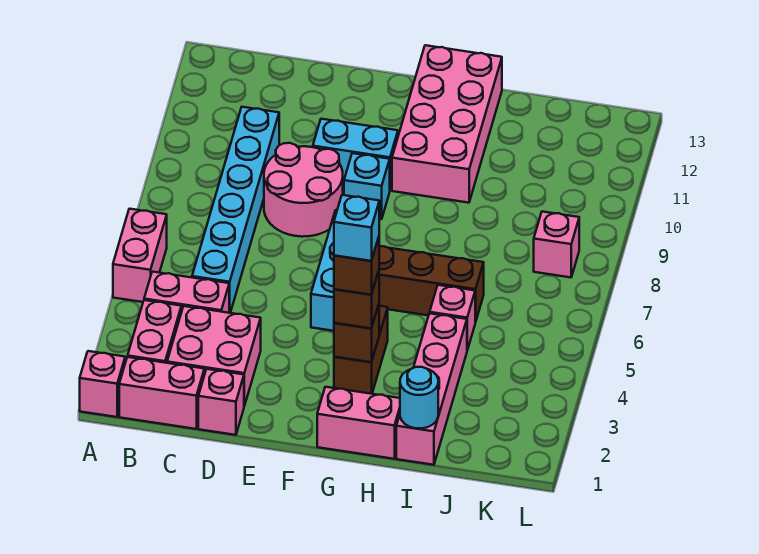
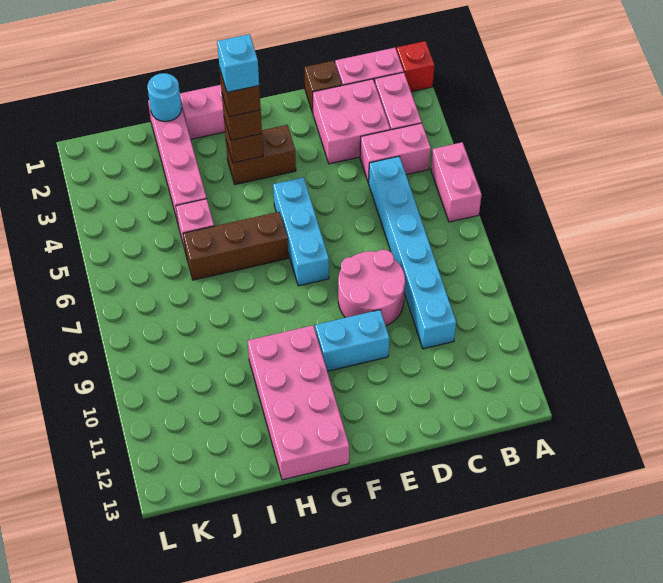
pink brick A1 level 1 -> red brick A1 level 1
pink brick D1 level 1 -> brown brick D1 level 1
cyan brick F9 level 1 -> none
brown brick G3:G4 level 1 -> brown brick F3:G3 level 1
pink brick K8 level 1 -> none

